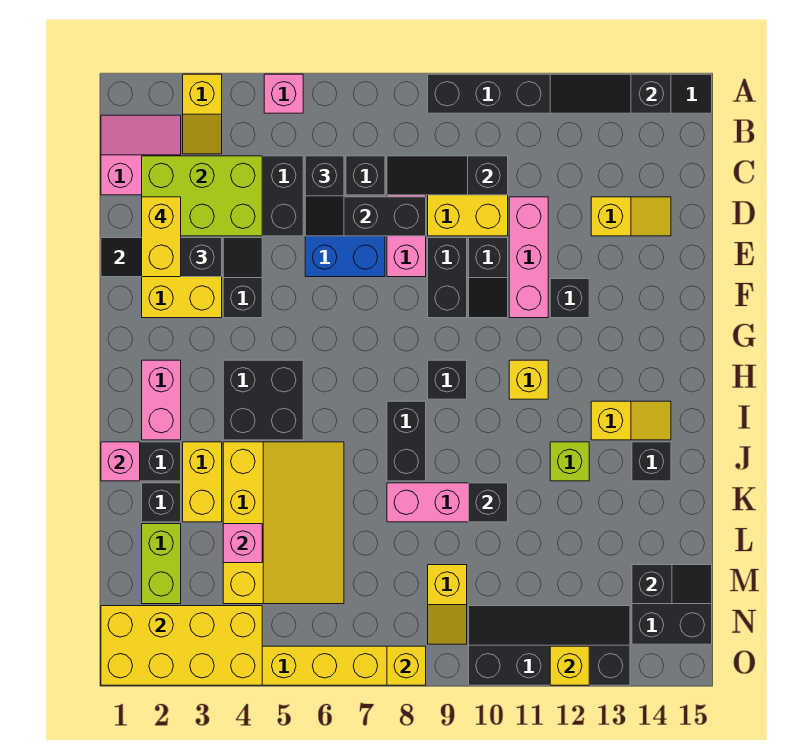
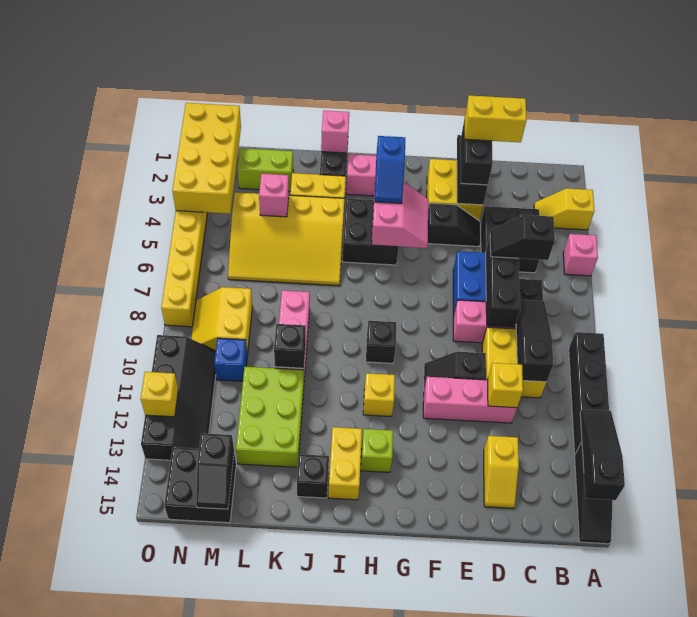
pink slope B1:C2 level 1 top C -> pink slope G4:H5 level 2 top H
lime brick C2:D4 level 2 -> lime brick K11:L13 level 1
black brick E9:F9 level 1 -> none
black brick F12 level 1 -> none
none -> blue slope H3:H4 level 3 top 3
black brick I8:J8 level 1 -> none
yellow slope I13:I14 level 1 top 13 -> yellow brick I13:I14 level 1
lime brick J12 level 1 -> lime brick H13 level 1
black brick K2 level 1 -> none
yellow slope M9:N9 level 1 top M -> yellow slope M8:N9 level 1 top M
none -> blue brick M10 level 1
yellow brick O8 level 2 -> yellow brick D11 level 2

